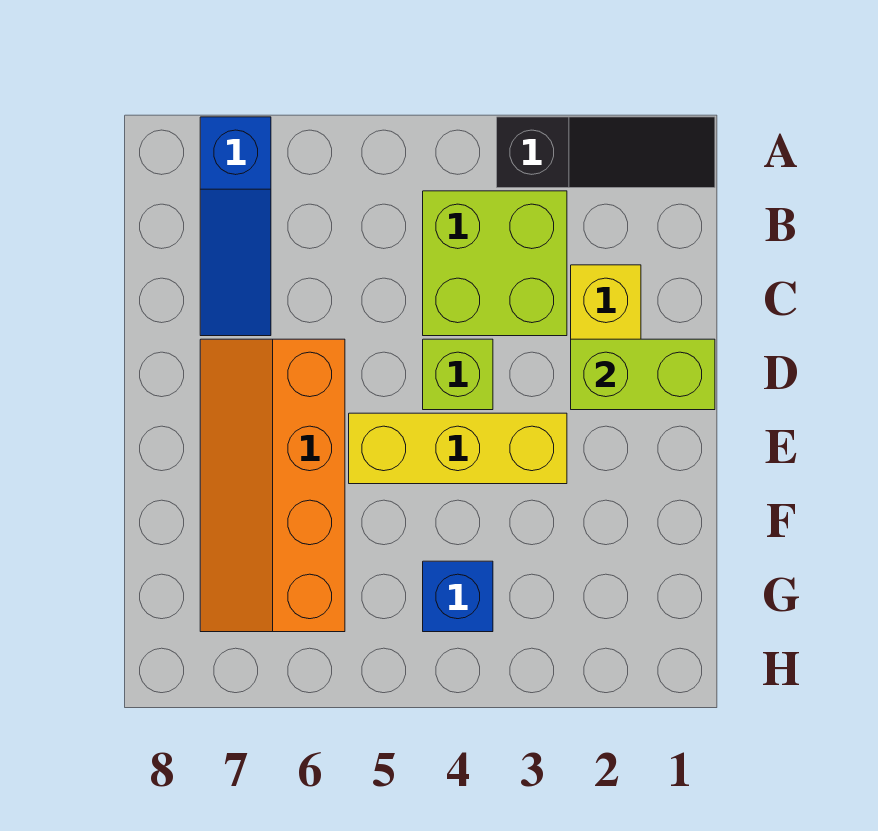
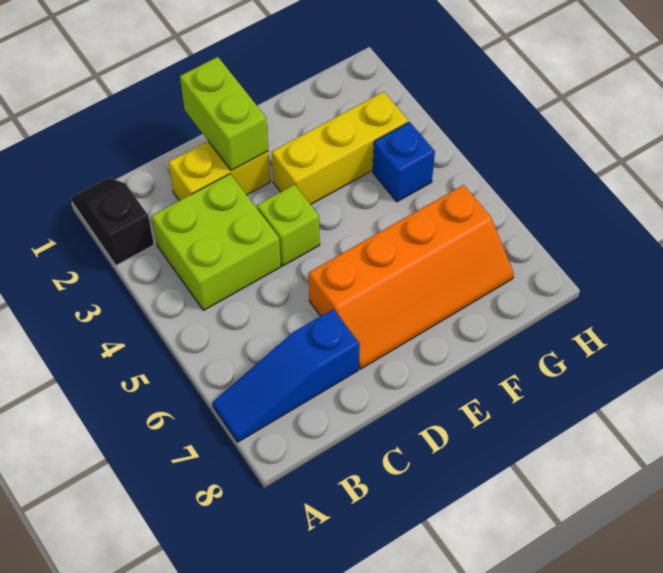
black slope A1:A3 level 1 top 3 -> black slope A1:A2 level 1 top 2
blue slope A7:C7 level 1 top A -> blue slope A7:C7 level 1 top C
yellow brick E3:E5 level 1 -> yellow brick E3:G3 level 1

